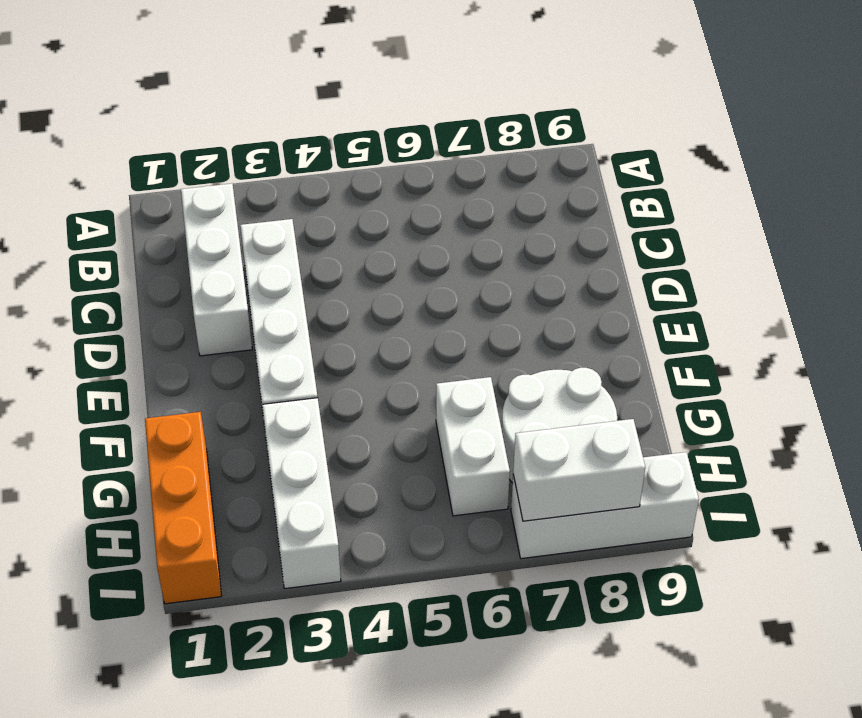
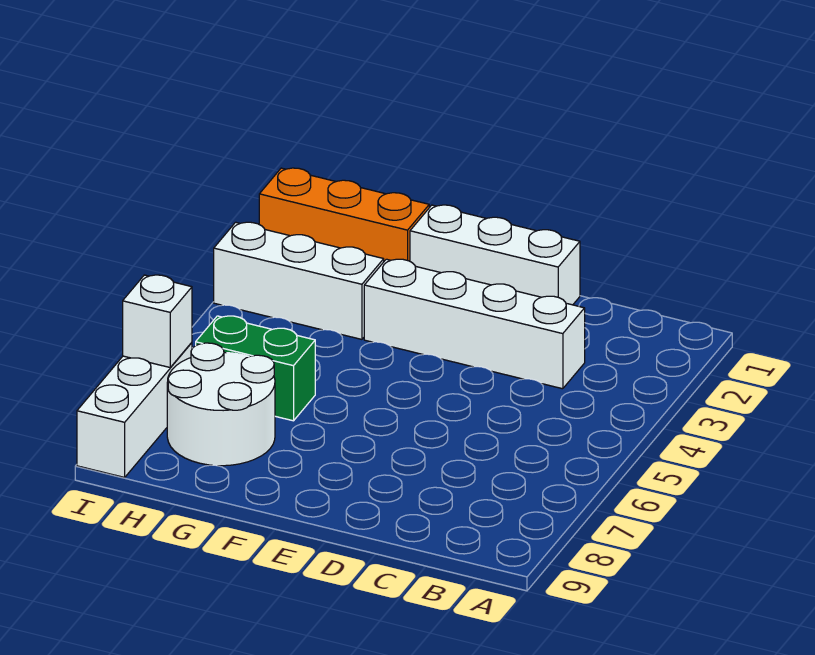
white brick B2:D2 level 1 -> white brick D1:F1 level 1
white brick G6:H6 level 1 -> green brick G6:H6 level 1
white brick I7:I8 level 2 -> white brick I7 level 2

